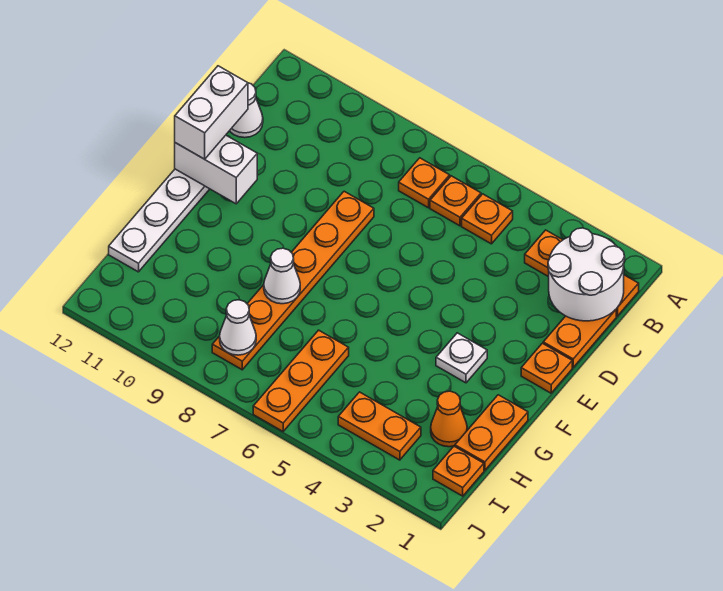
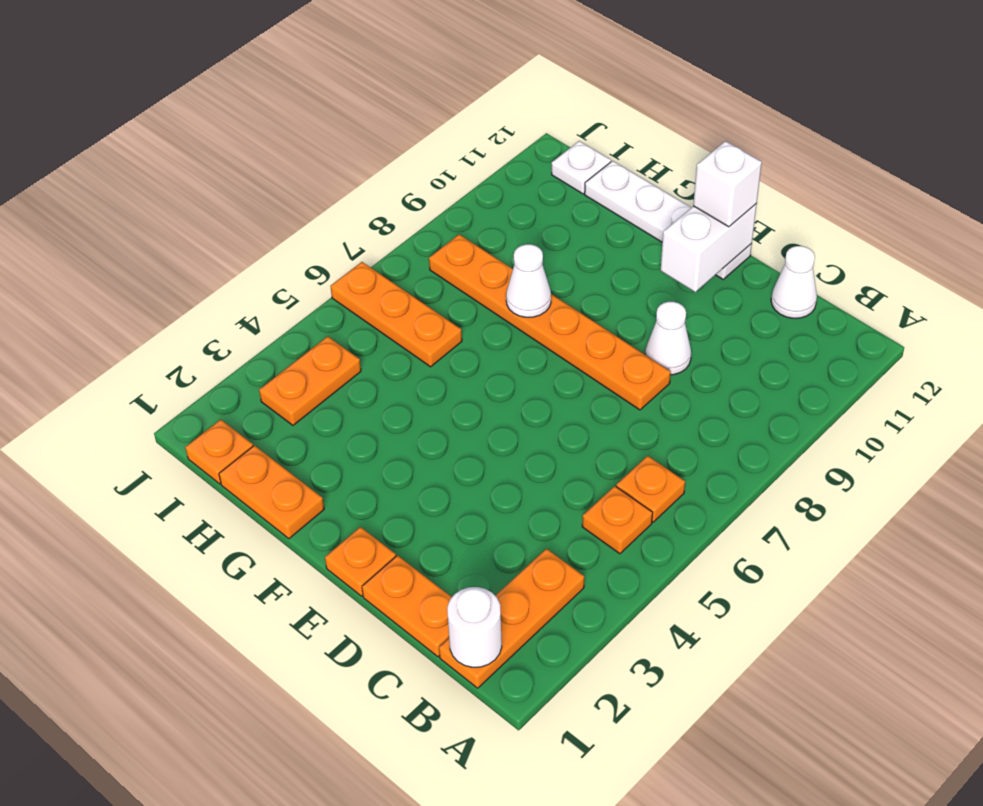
white round brick B1:C2 level 2 -> white round brick B1 level 2
orange plate B7 level 1 -> none
white brick D12:E12 level 3 -> white brick E12 level 3
white plate F3 level 1 -> white plate I12 level 1
orange cone H2 level 1 -> none
white cone I8 level 2 -> white cone D9 level 1

